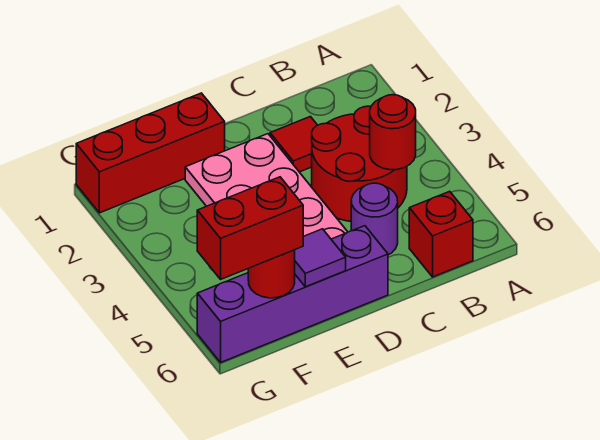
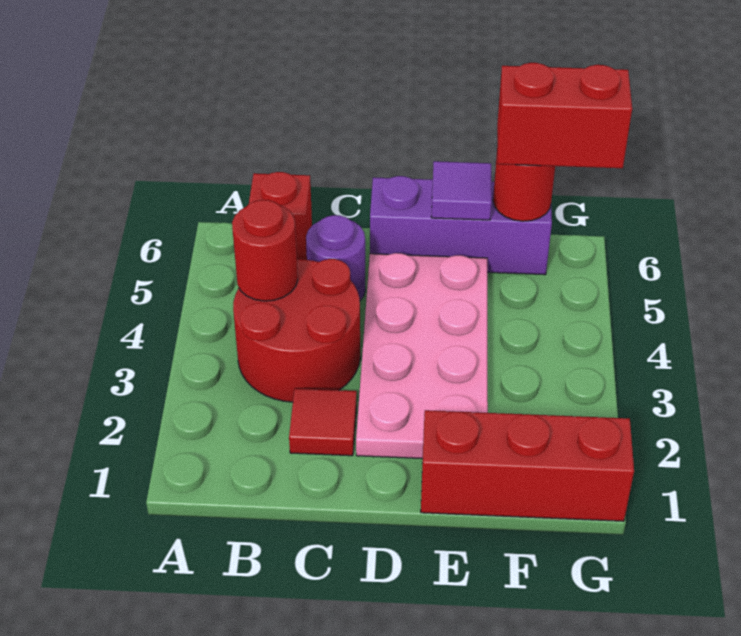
purple brick D6:G6 level 1 -> purple brick D6:F6 level 1

